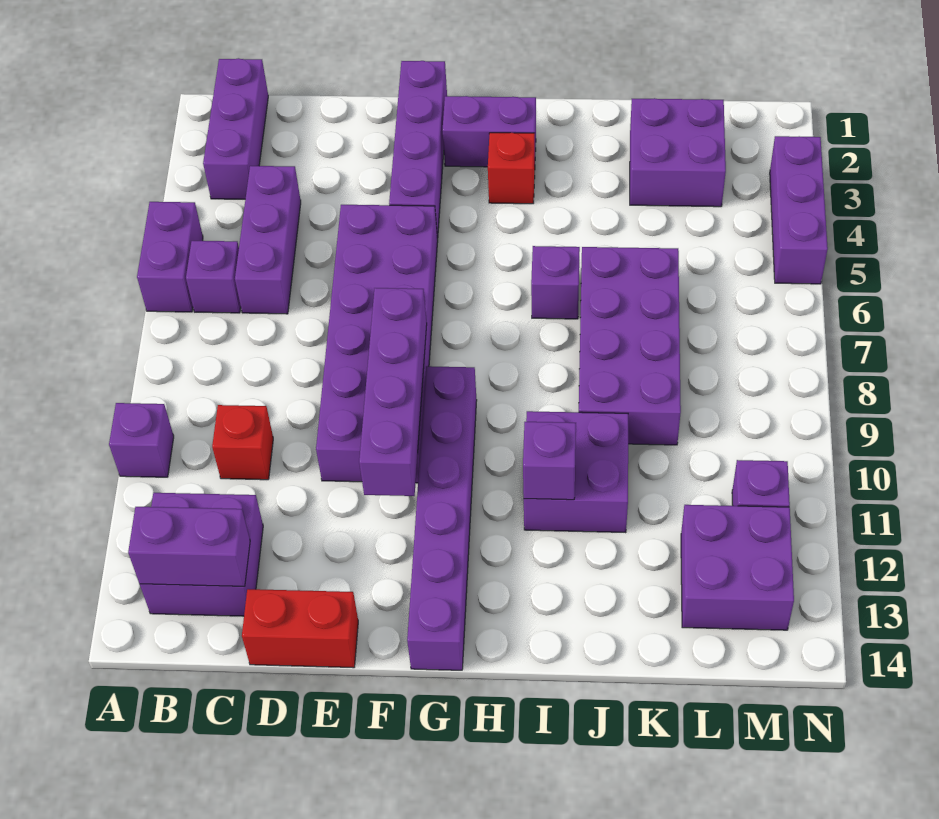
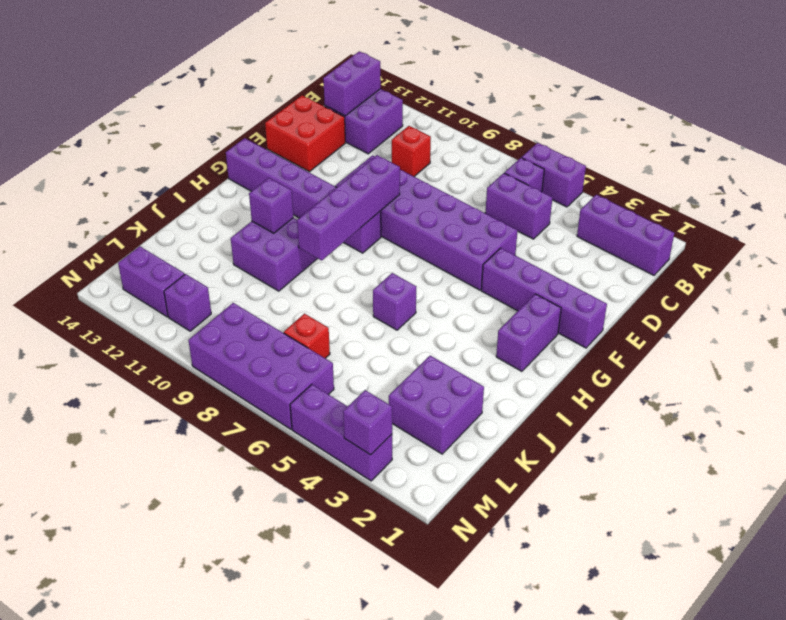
purple brick A10 level 1 -> purple brick N3 level 2
purple brick C4:C6 level 1 -> purple brick C5:C6 level 1
red brick D14:E14 level 1 -> red brick D13:E14 level 1
purple brick F8:F11 level 2 -> purple brick F9:I9 level 2
red brick H3 level 1 -> red brick L7 level 1
purple brick J6:K9 level 1 -> purple brick M6:N9 level 1
purple brick L12:M13 level 1 -> purple brick M12:M13 level 1

